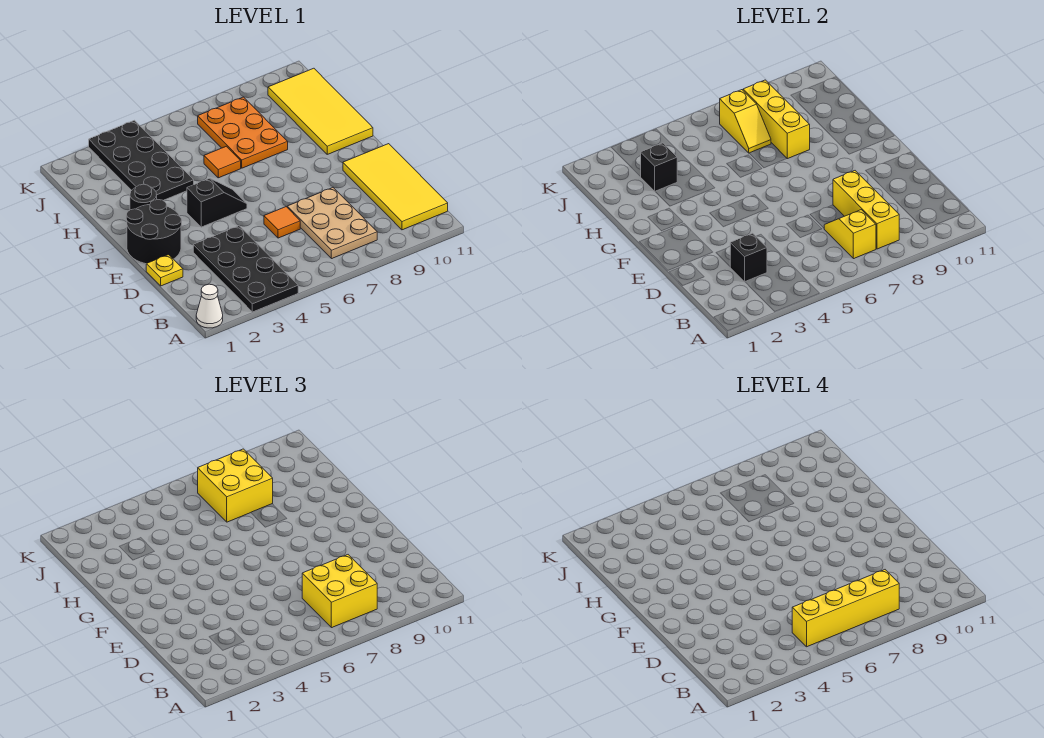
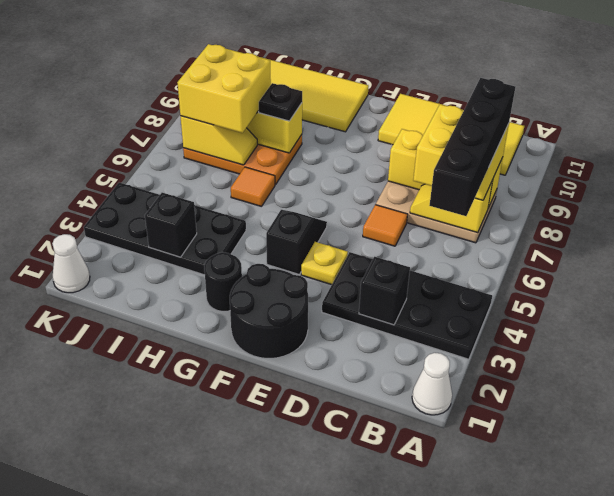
yellow brick B5:B8 level 4 -> black brick B5:B8 level 4
yellow plate D1 level 1 -> yellow plate E4 level 1
none -> black plate H8 level 3
none -> white cone K1 level 1

